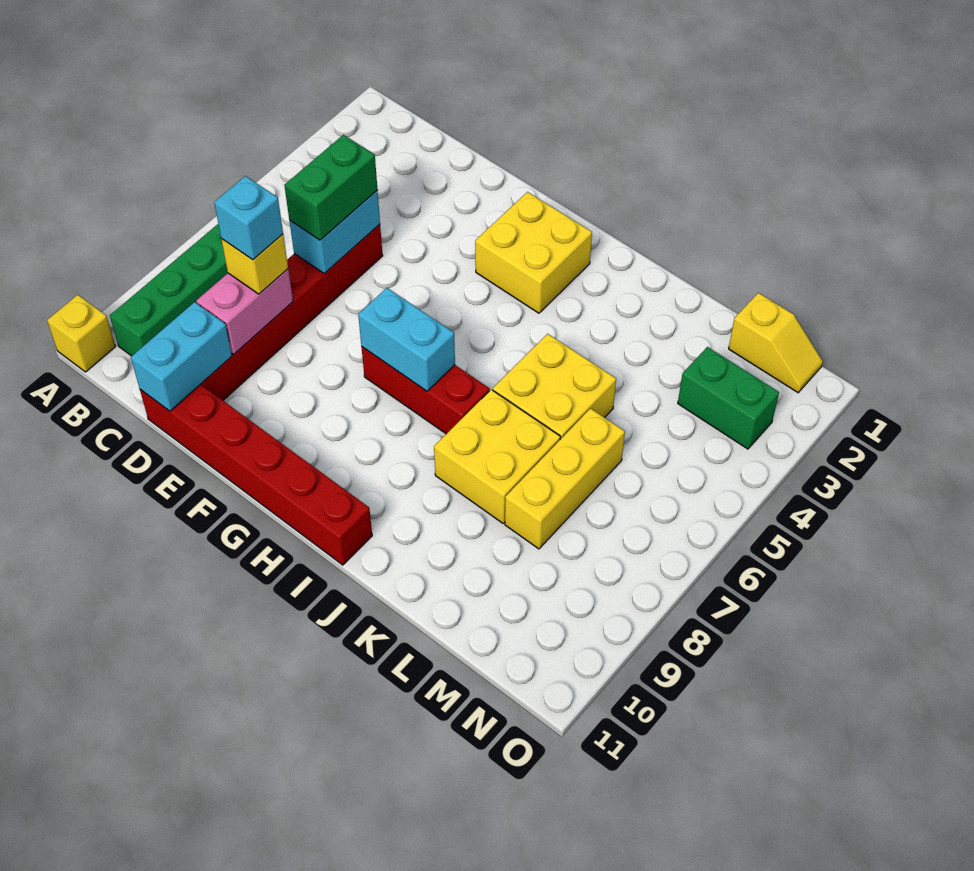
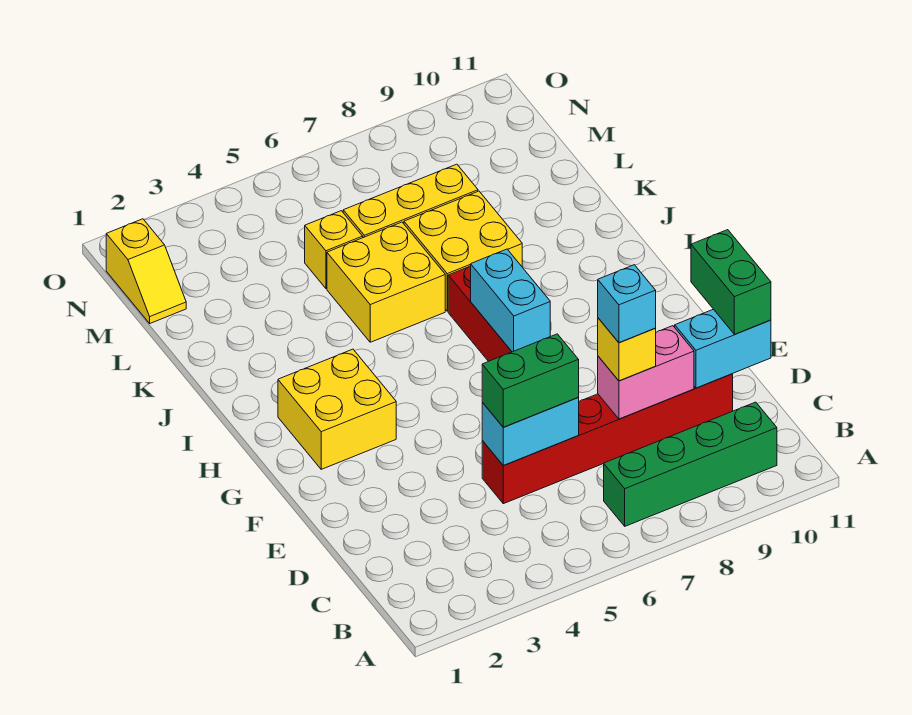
yellow brick A11 level 1 -> yellow brick L5 level 1
red brick D11:I11 level 1 -> none
yellow slope M1:N1 level 1 top M -> yellow slope M1:N1 level 1 top N
green brick M3:N3 level 1 -> green brick D11:E11 level 3

